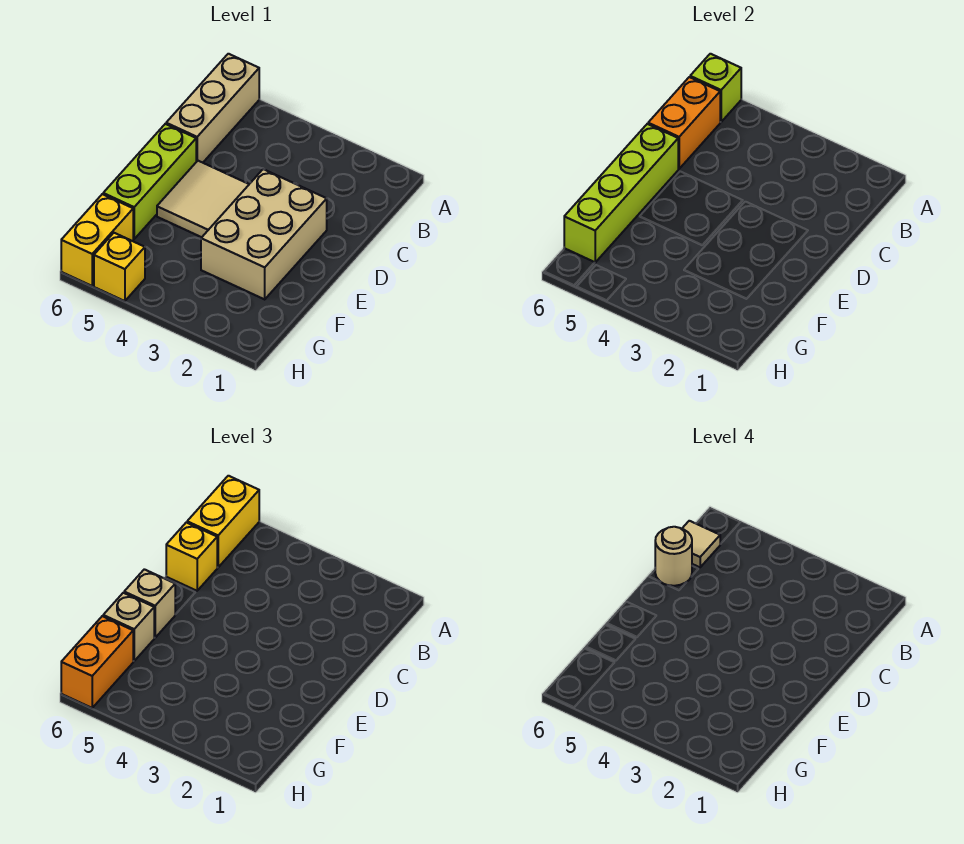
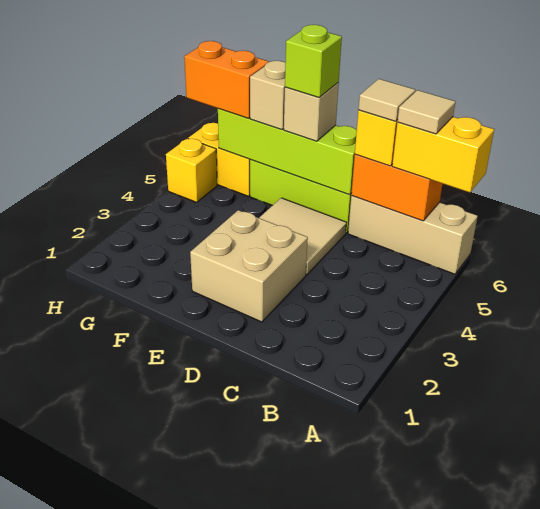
lime brick A6 level 2 -> lime brick E6 level 4
tan round brick C6 level 4 -> tan tile C6 level 4
tan brick D2:F3 level 1 -> tan brick D2:E3 level 1

